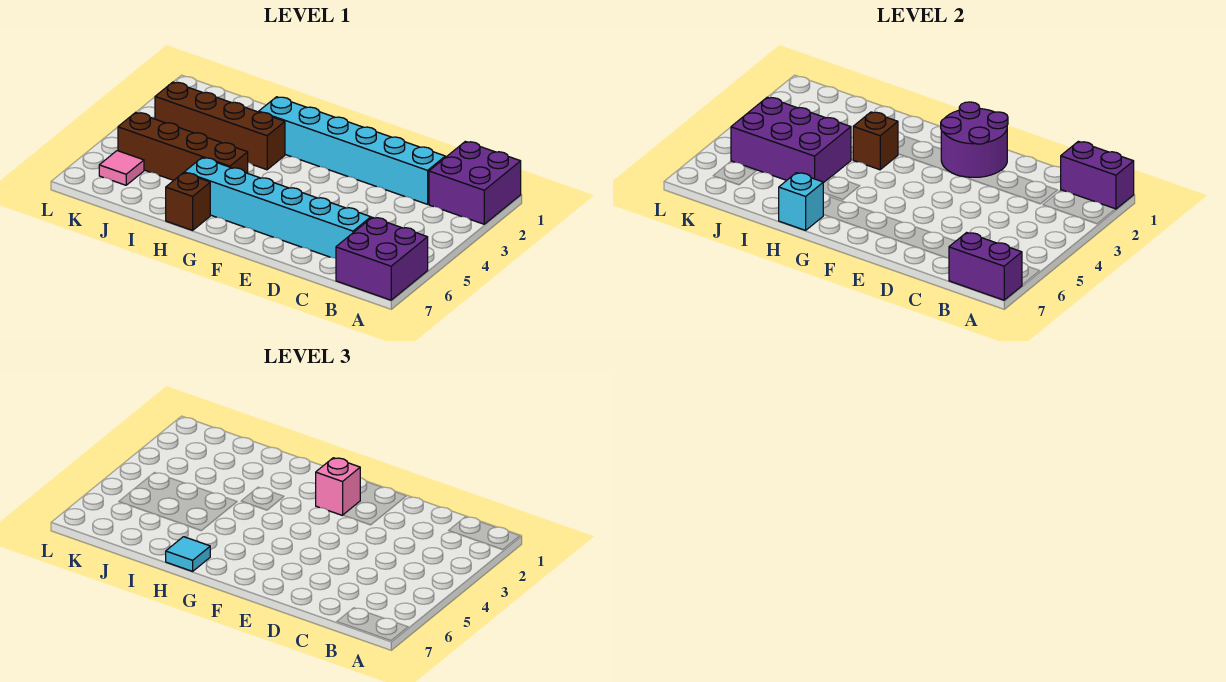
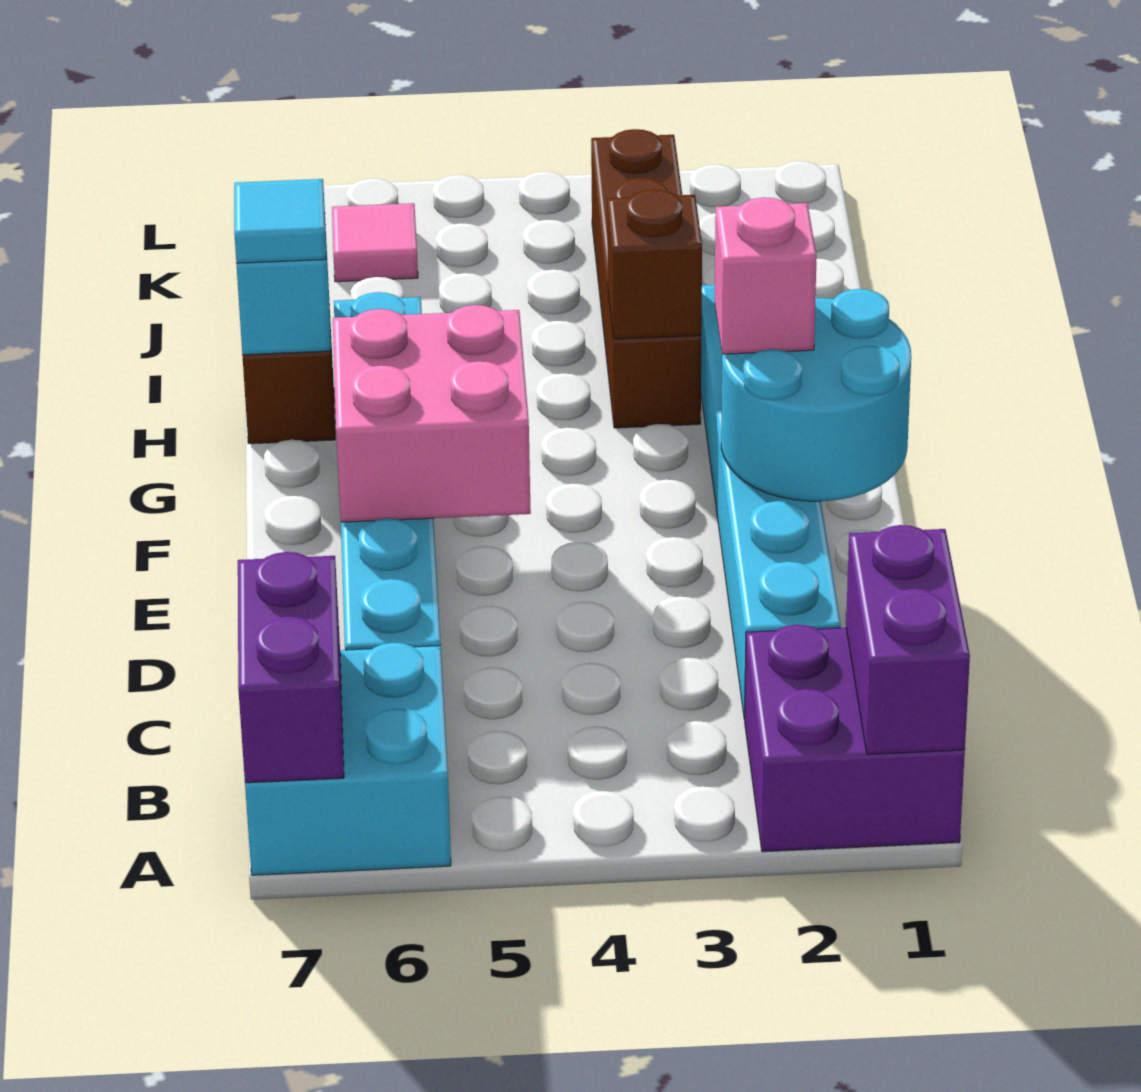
purple brick A6:B7 level 1 -> cyan brick A6:B7 level 1
purple round brick E1:F2 level 2 -> cyan round brick E1:F2 level 2
none -> pink brick E5:F6 level 2
brown brick H5:K5 level 1 -> none
purple brick I4:K5 level 2 -> none

